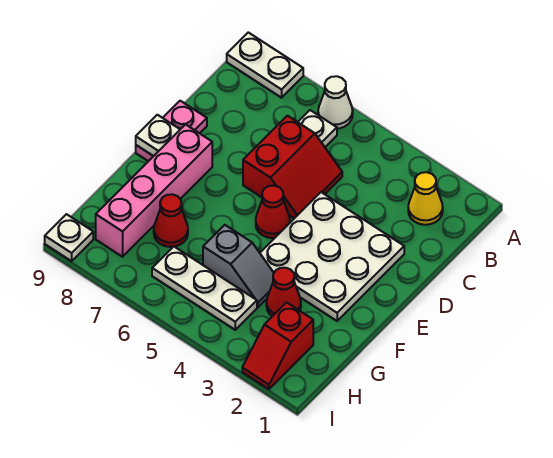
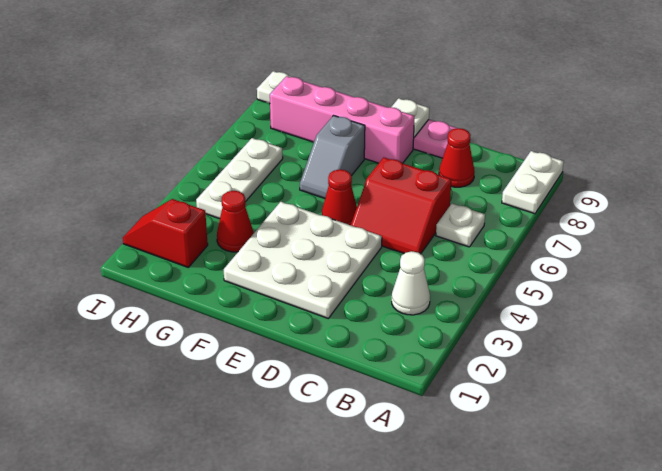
white cone A6 level 1 -> white cone B3 level 1
yellow cone B2 level 1 -> none
grey slope G4:G5 level 1 top 5 -> grey slope F6:F7 level 1 top 7
red cone G7 level 1 -> red cone C8 level 1

